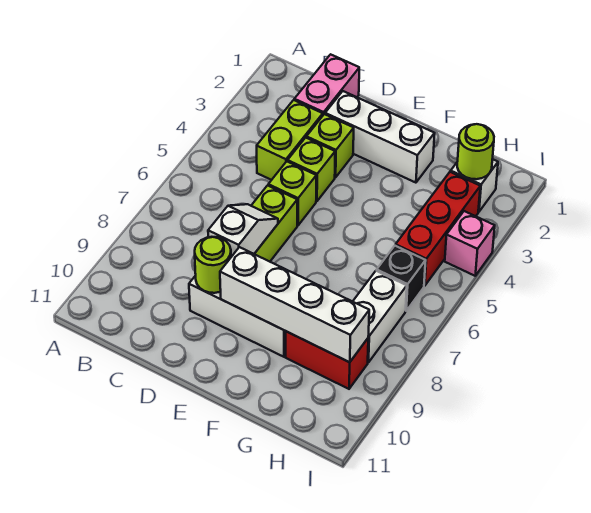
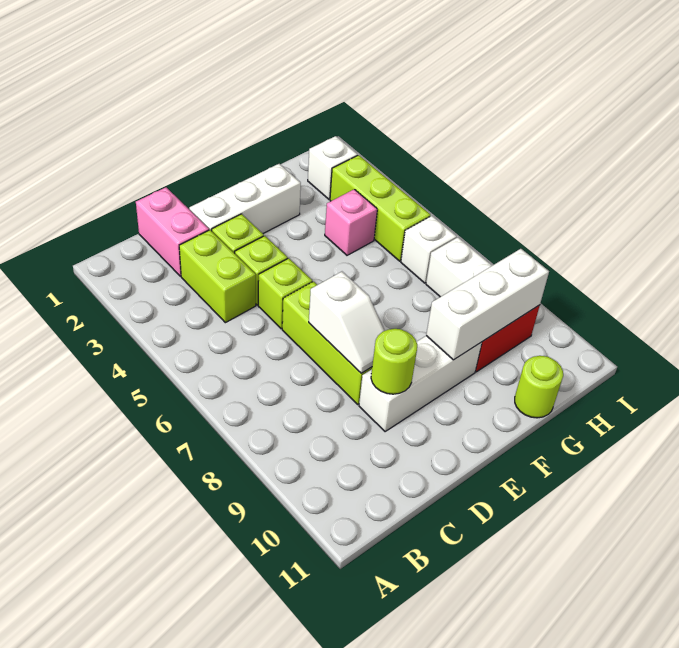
white slope D7:D8 level 2 top 8 -> white slope D7:D8 level 2 top 7
white brick E9:H9 level 2 -> white brick F9:H9 level 2
lime round brick H2 level 2 -> lime round brick G11 level 1
red brick H3:H5 level 1 -> lime brick H3:H5 level 1
black brick H6 level 1 -> white brick H6 level 1
pink brick I4 level 1 -> pink brick G4 level 1

